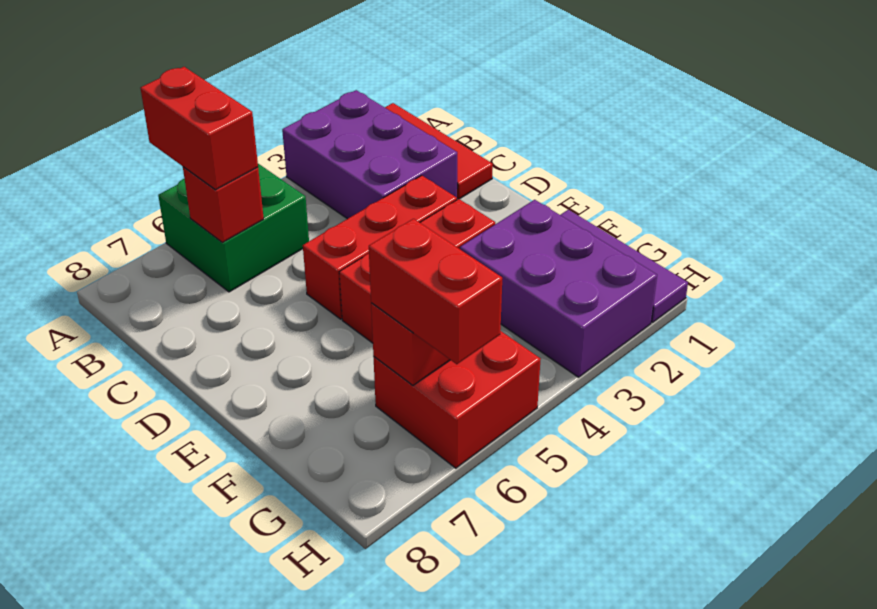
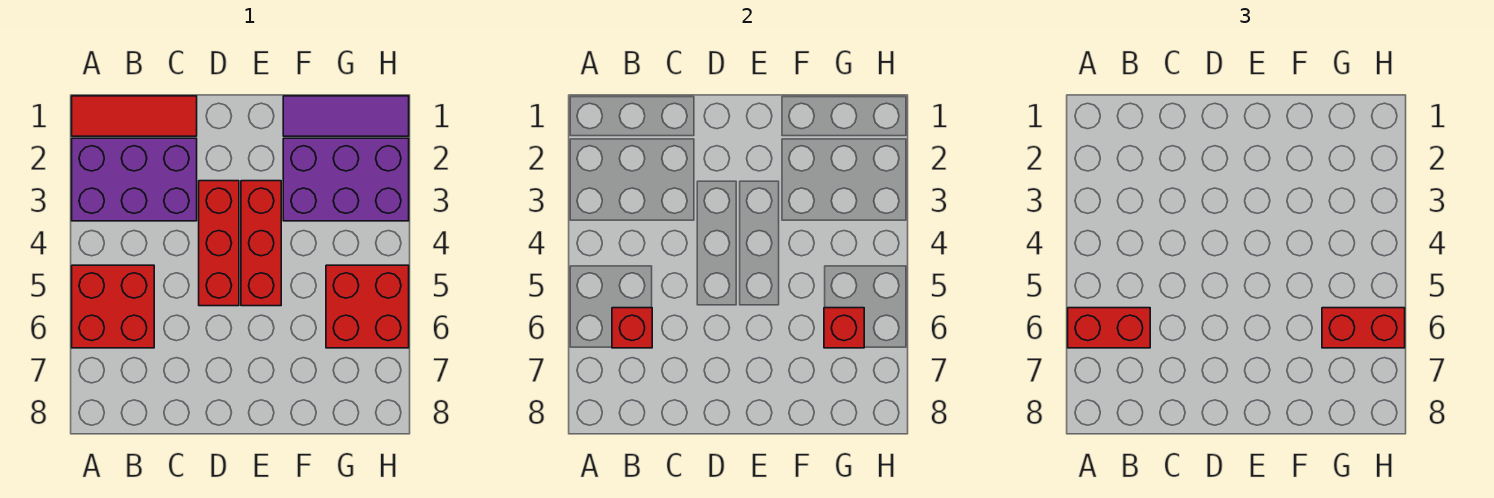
green brick A5:B6 level 1 -> red brick A5:B6 level 1

